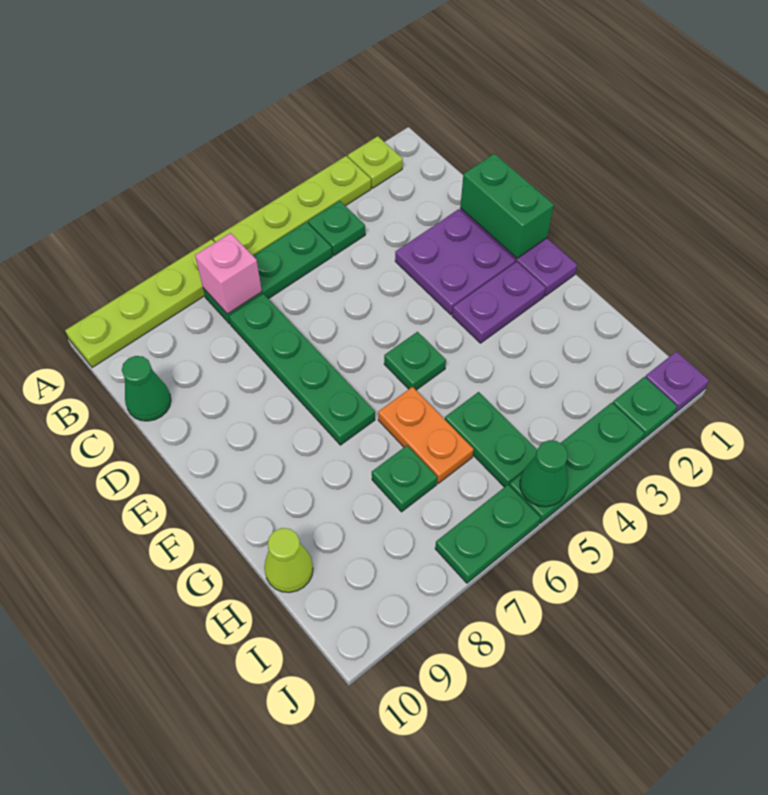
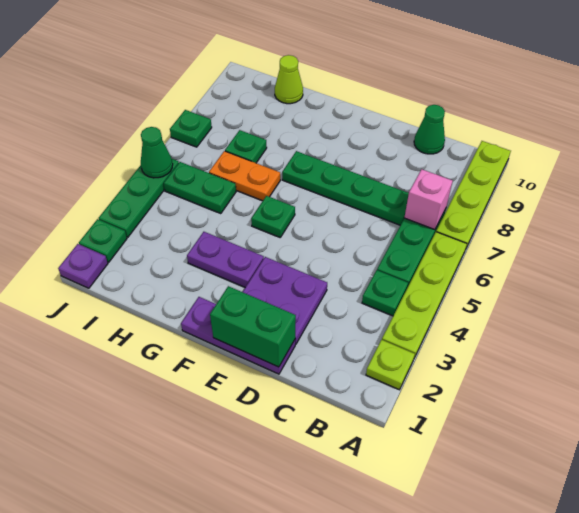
purple plate F2:F3 level 1 -> purple plate F3:G3 level 1
green plate J6:J7 level 1 -> green plate J7 level 1

